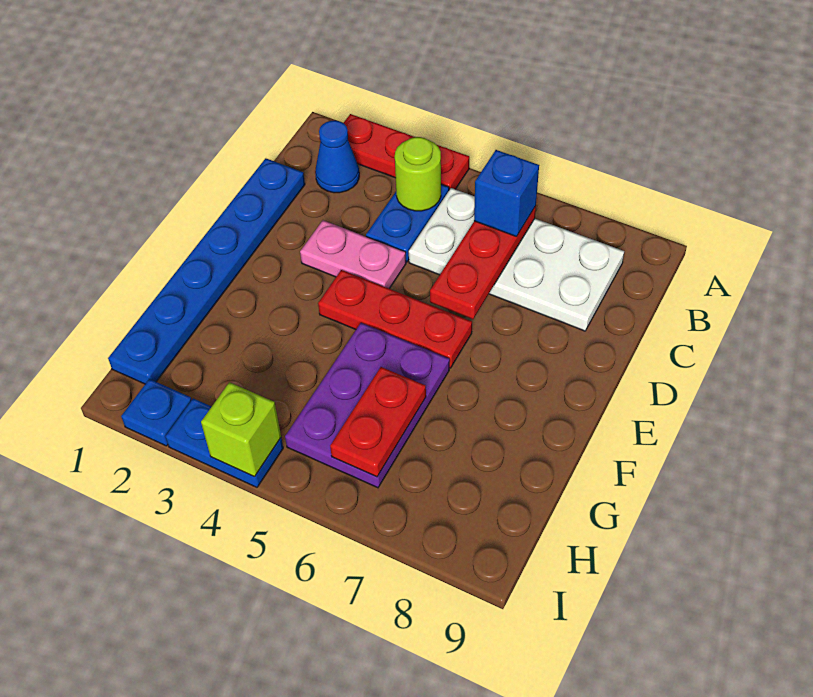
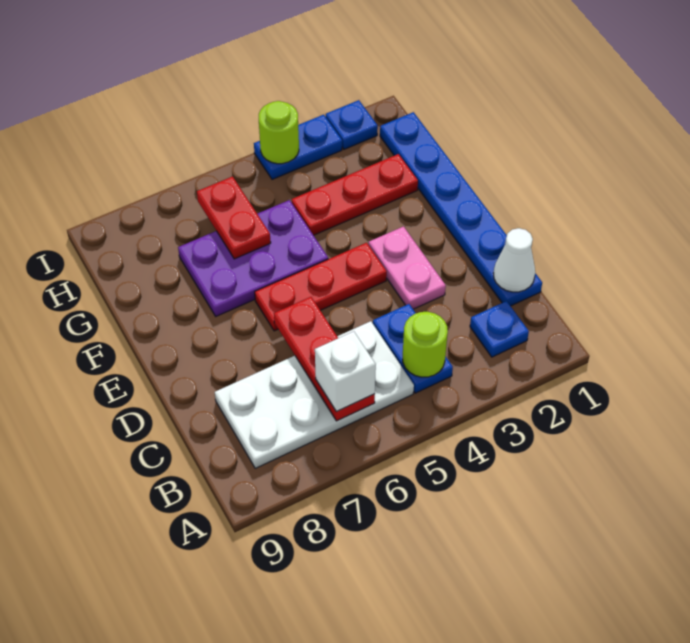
red plate A2:A4 level 1 -> red plate G2:G4 level 1
blue cone B2 level 1 -> blue plate B2 level 1
blue brick B6 level 3 -> white brick B6 level 3
none -> white cone C1 level 2
pink plate D3:D4 level 1 -> pink plate D3:E3 level 1
purple plate F5:H6 level 1 -> purple plate F5:G7 level 1
lime brick I4 level 2 -> lime round brick I4 level 2

